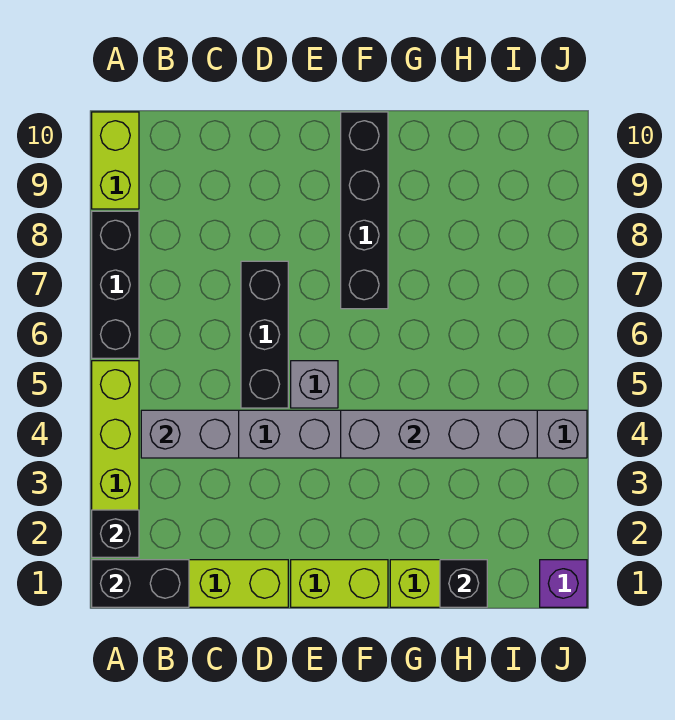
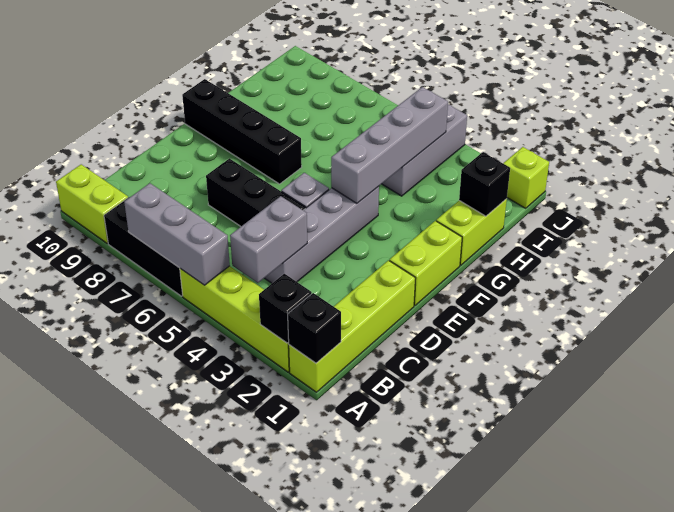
black brick A1:B1 level 2 -> black brick A1 level 2
none -> grey brick A5:A7 level 2
purple brick J1 level 1 -> lime brick J1 level 1

